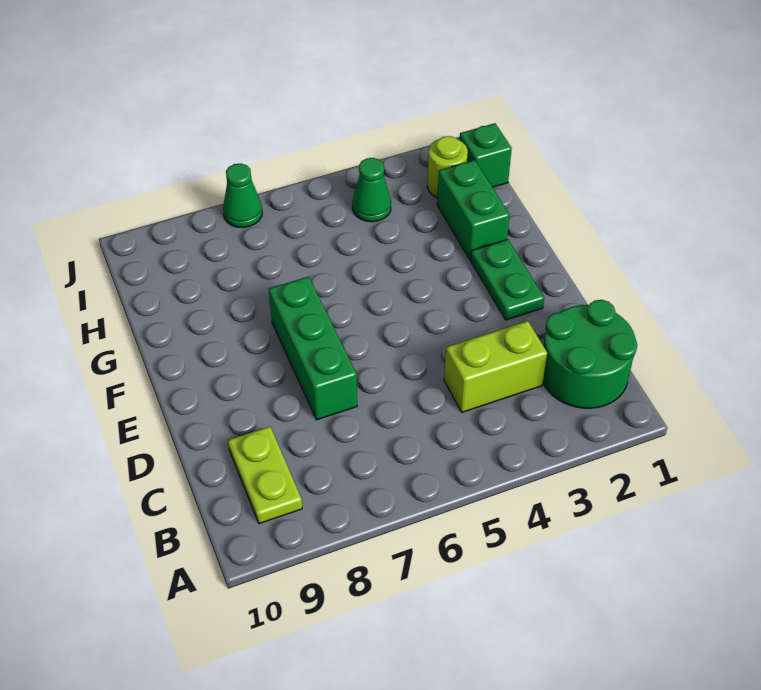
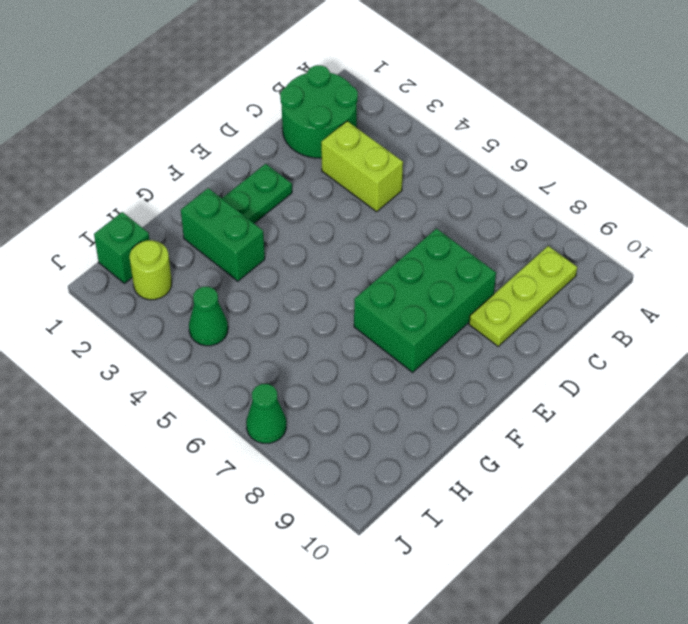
lime plate B9:C9 level 1 -> lime plate B9:D9 level 1
green brick D7:F7 level 1 -> green brick D7:F8 level 1
green brick G2:H2 level 1 -> green brick G2:G3 level 1

